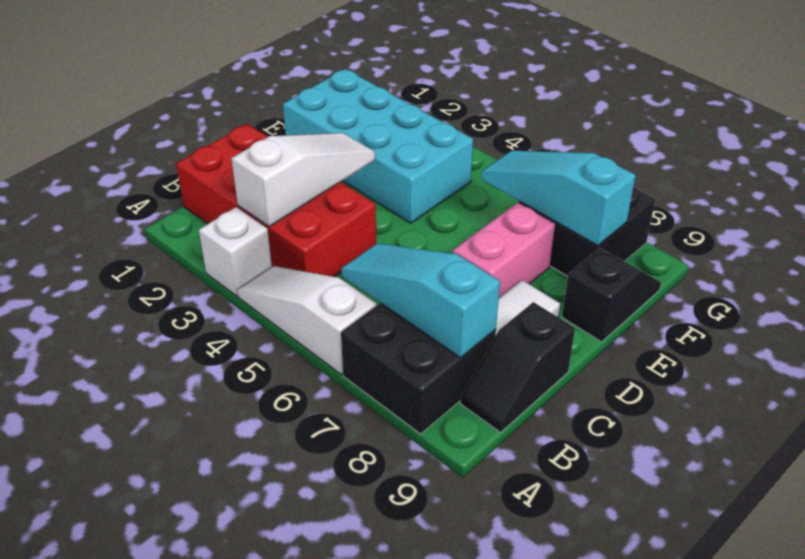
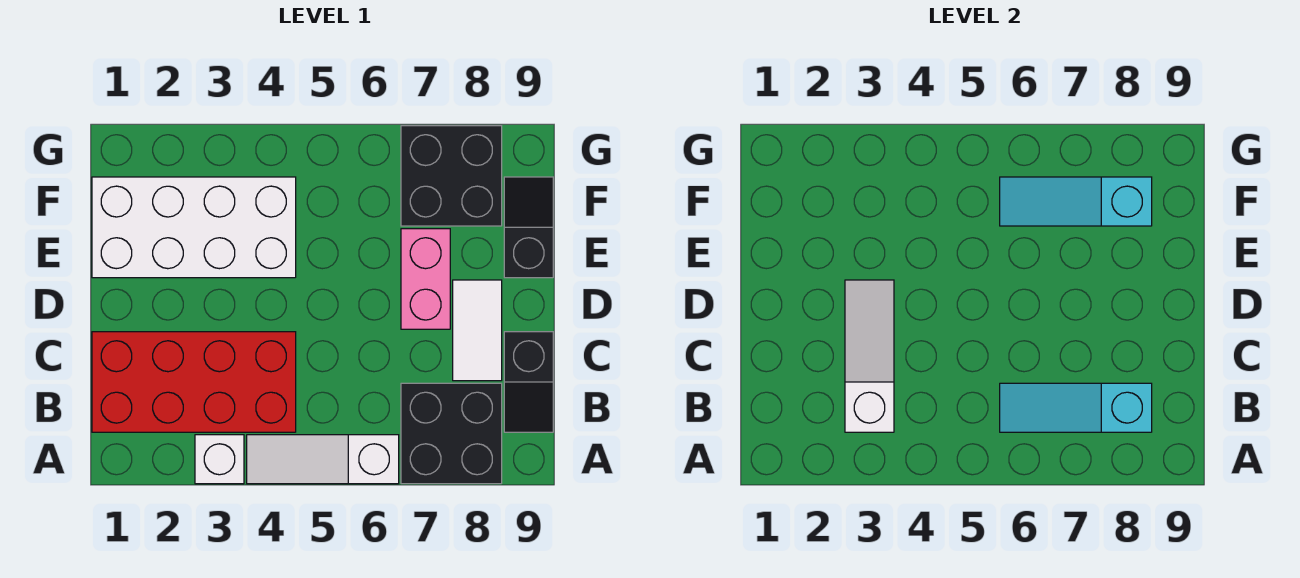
cyan brick E1:F4 level 1 -> white brick E1:F4 level 1

